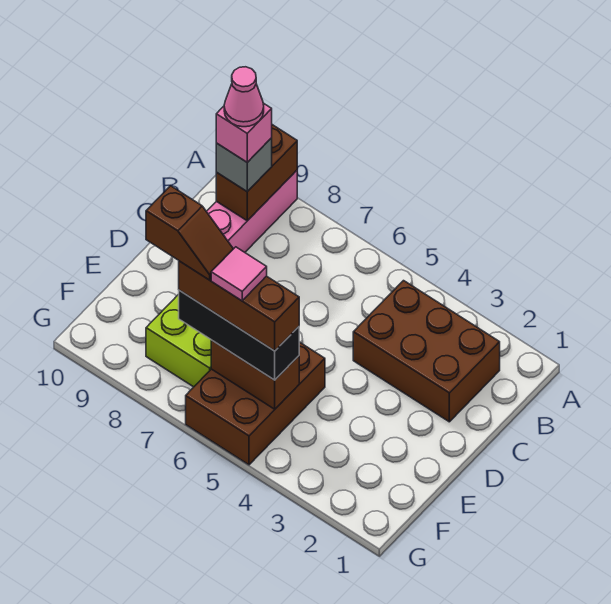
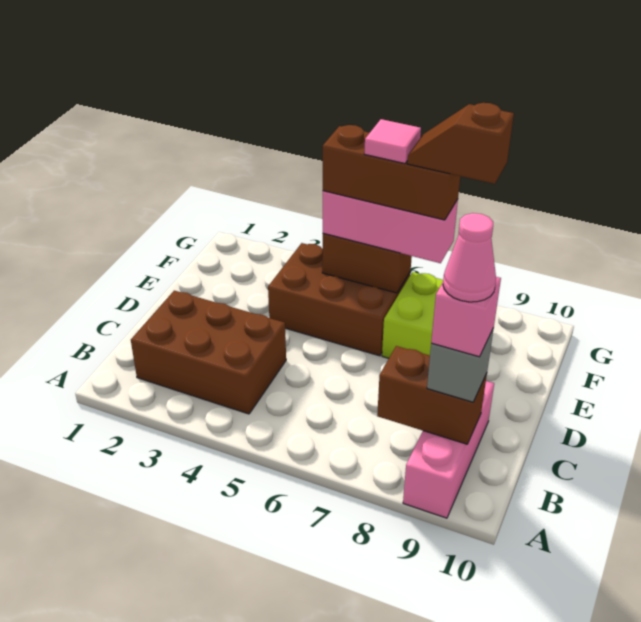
brown brick A9:B9 level 2 -> brown brick B8:B9 level 2
brown brick E5:G6 level 1 -> brown brick E4:F6 level 1
black brick F5:F7 level 3 -> pink brick F5:F7 level 3

